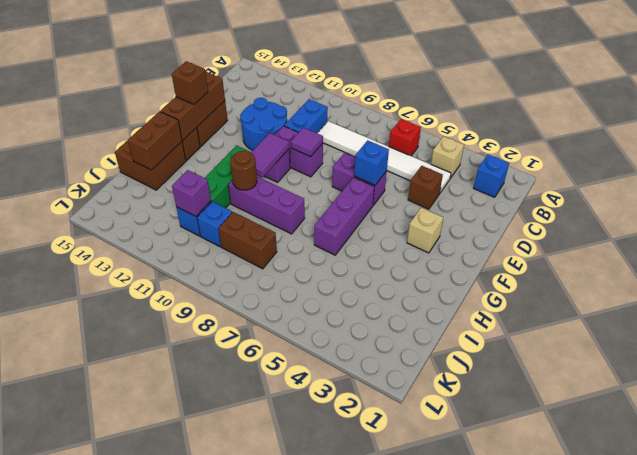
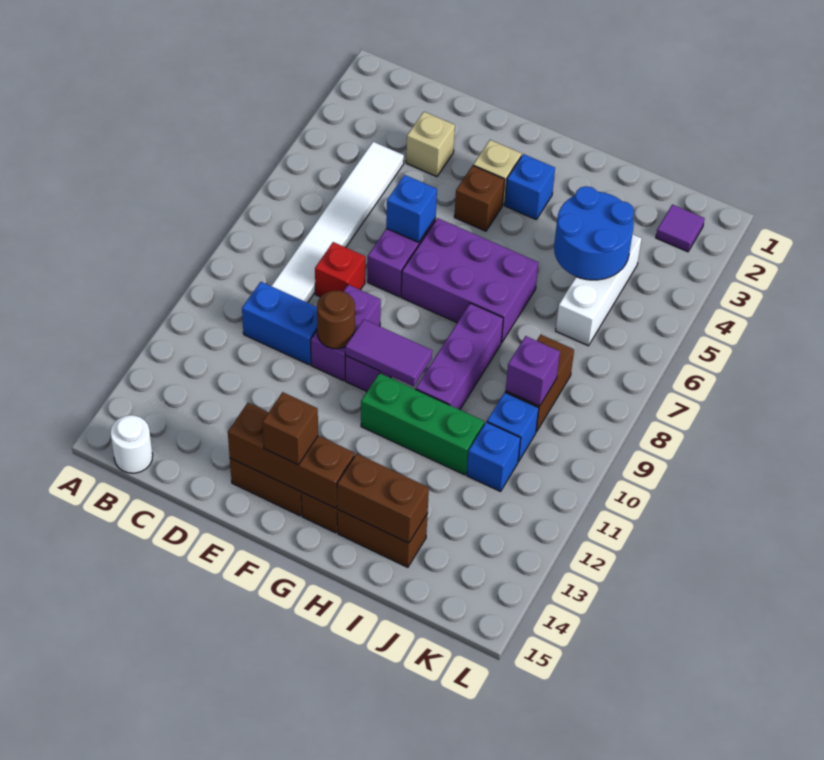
blue brick B2 level 1 -> blue brick G3 level 1
tan brick B4 level 1 -> tan brick D3 level 1
red brick B6 level 1 -> red brick D8 level 1
none -> white round brick B15 level 1
brown brick D4 level 1 -> brown brick F4 level 1
blue round brick D11:E12 level 1 -> blue round brick I4:J5 level 2
purple tile E9 level 2 -> purple tile K2 level 1
purple brick F6:H6 level 1 -> purple brick F6:H7 level 1
brown round brick H10 level 2 -> brown round brick E10 level 2
brown brick H14:I15 level 1 -> brown brick H14:I14 level 1
none -> white brick J4:J6 level 1
purple brick J11 level 2 -> purple brick J9 level 2

